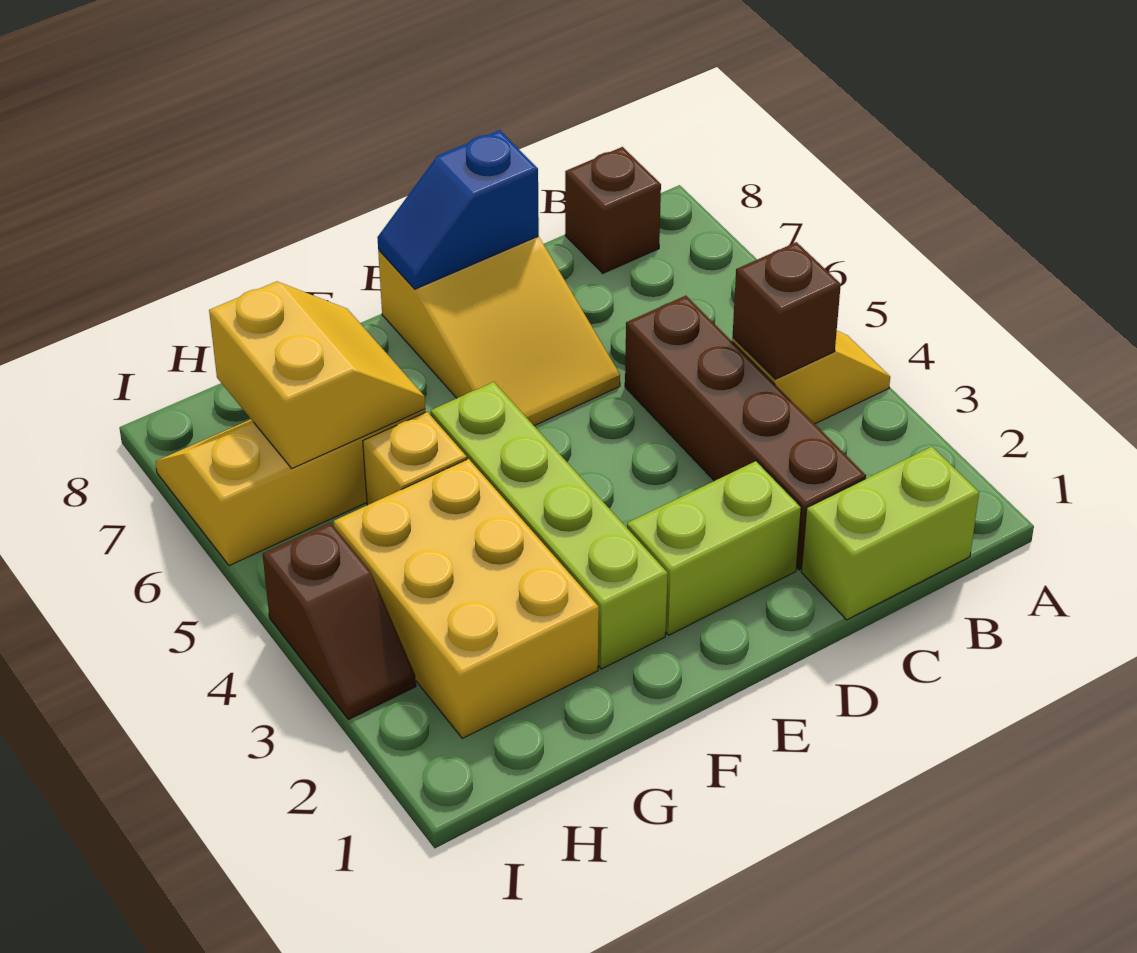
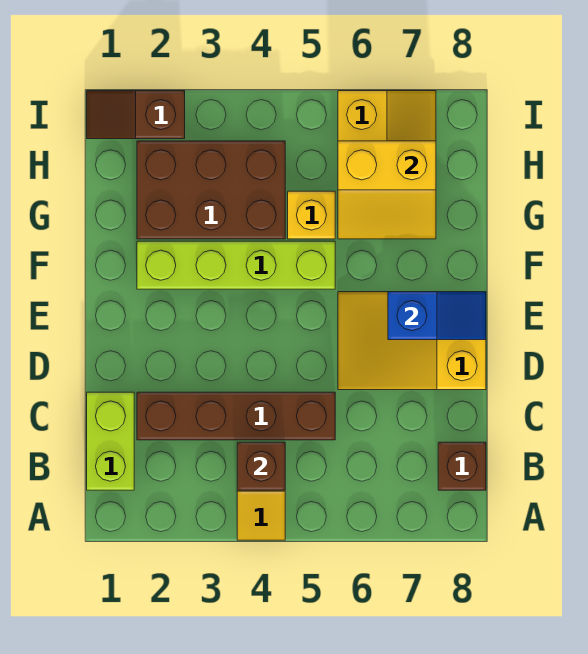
lime brick D2:E2 level 1 -> none
blue slope D8:E8 level 2 top D -> blue slope E7:E8 level 2 top 7
yellow brick G2:H4 level 1 -> brown brick G2:H4 level 1
brown slope I3:I4 level 1 top 4 -> brown slope I1:I2 level 1 top 2

